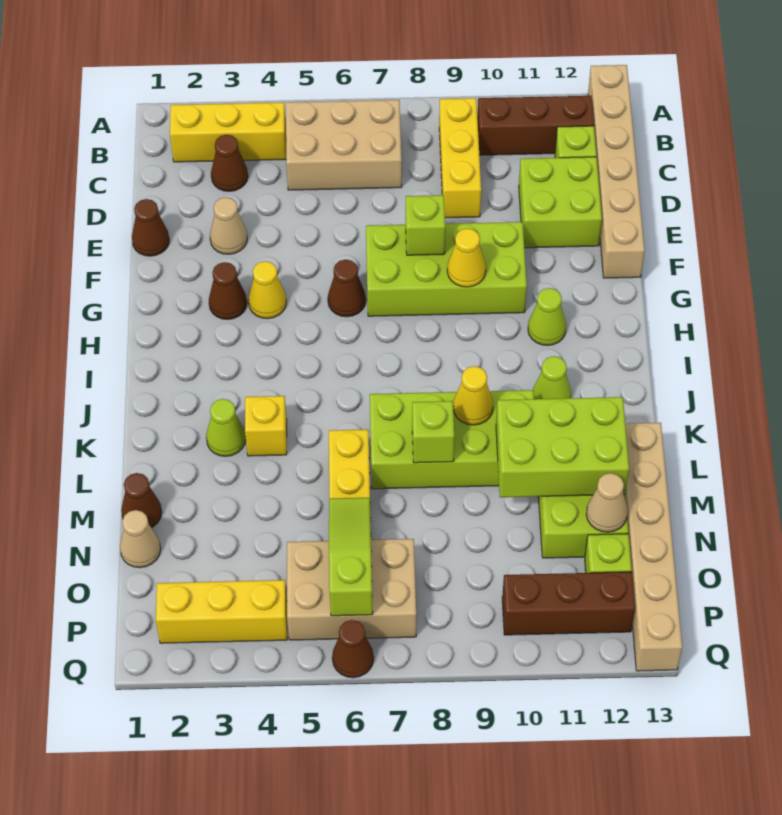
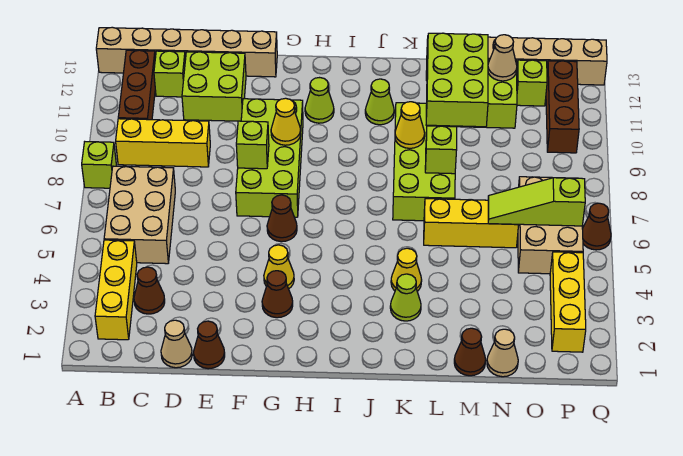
none -> lime brick A8 level 1
tan cone E3 level 1 -> tan cone D1 level 1
yellow brick K4 level 1 -> yellow cone K4 level 1

